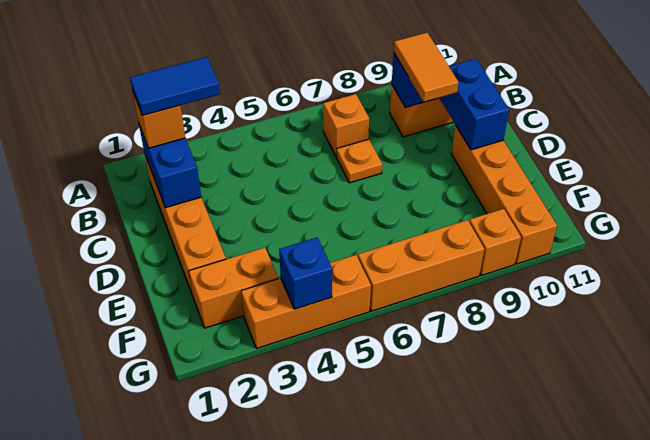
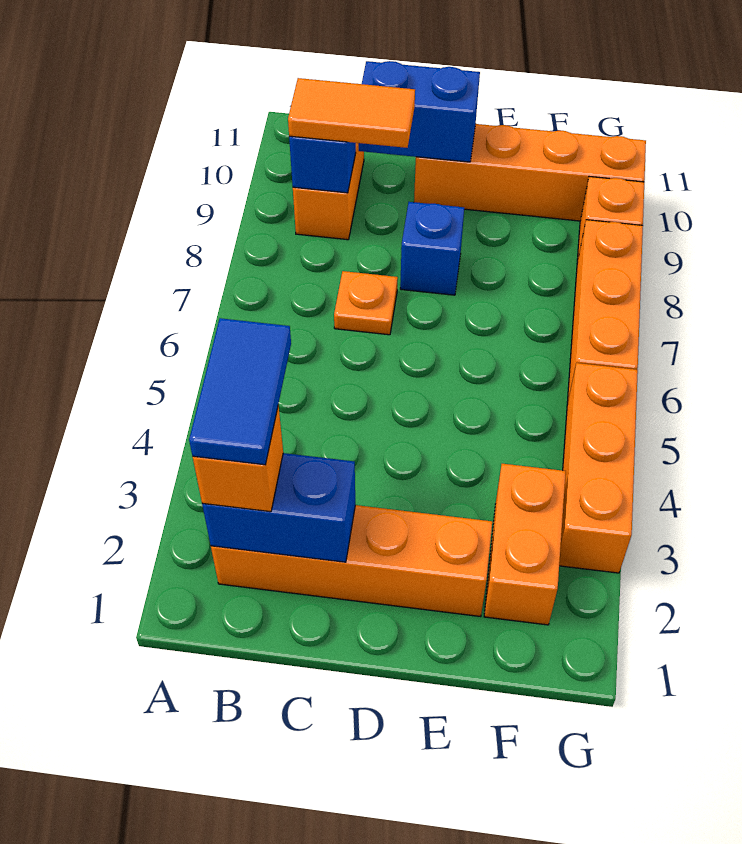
orange brick B7 level 1 -> none
blue brick G4 level 2 -> blue brick D8 level 1

